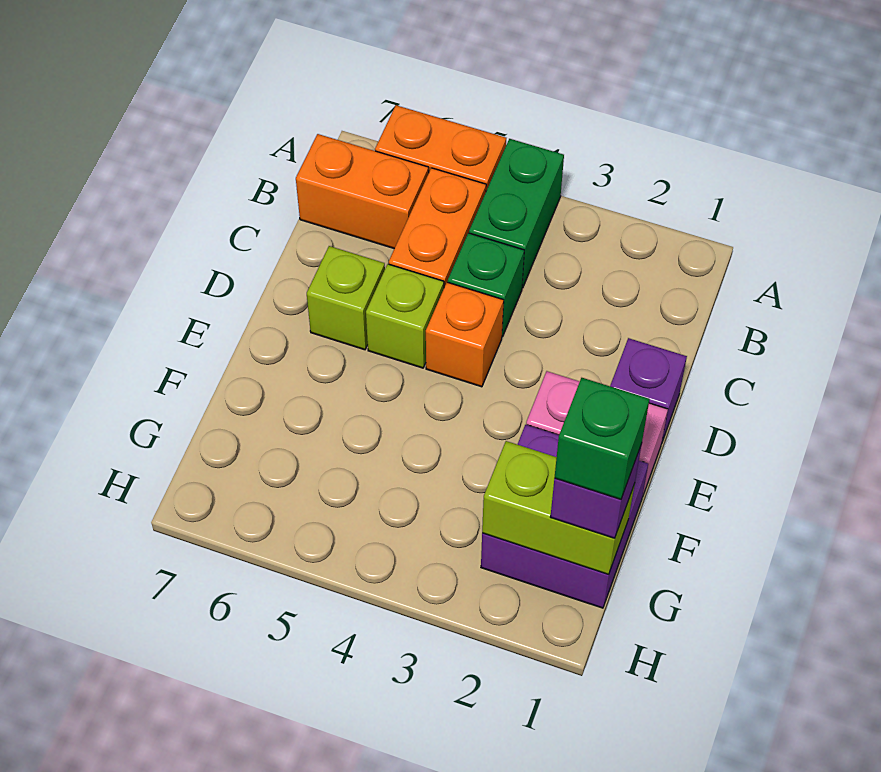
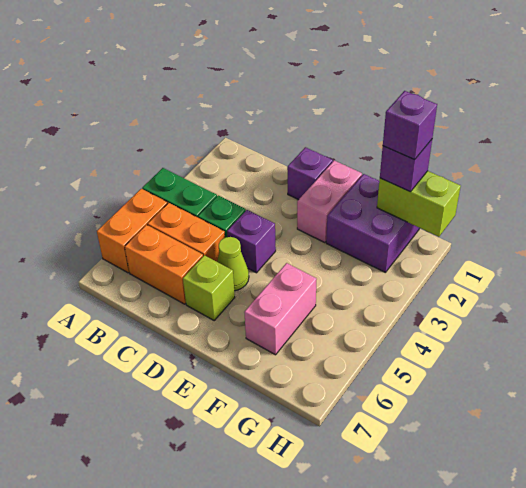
orange brick B6:B7 level 1 -> orange brick B6:C6 level 1
orange brick D4 level 1 -> purple brick D4 level 1
lime brick D5 level 1 -> lime cone D5 level 1
none -> pink brick F5:F6 level 1
lime brick G1:G2 level 2 -> lime brick G1:H1 level 2
green brick G1 level 4 -> purple brick G1 level 4

